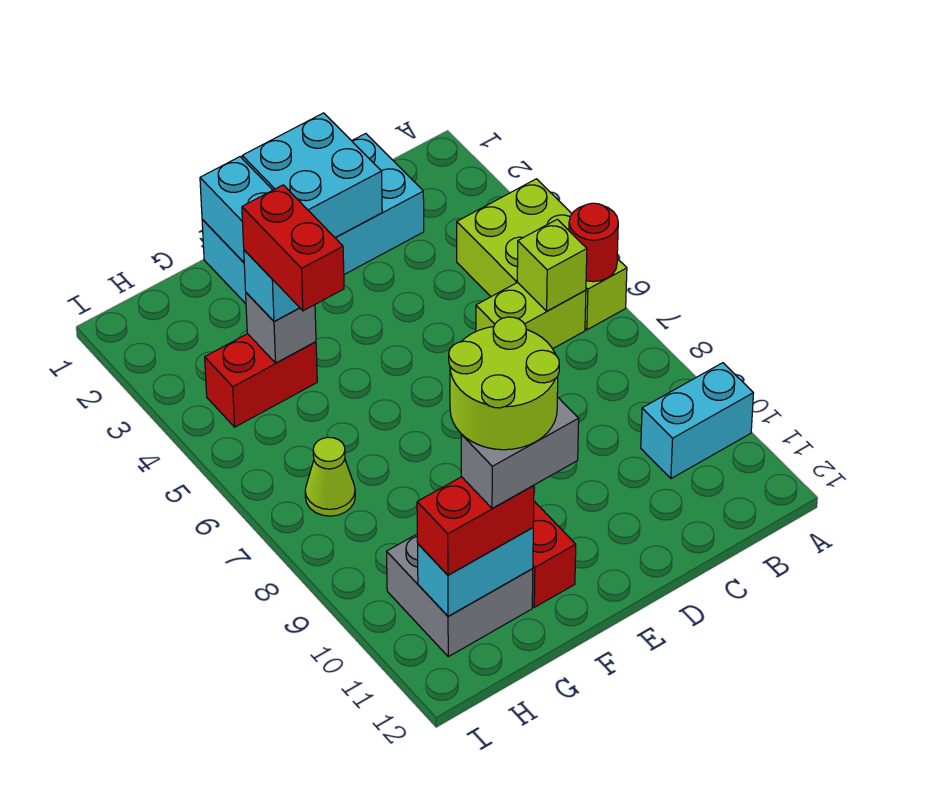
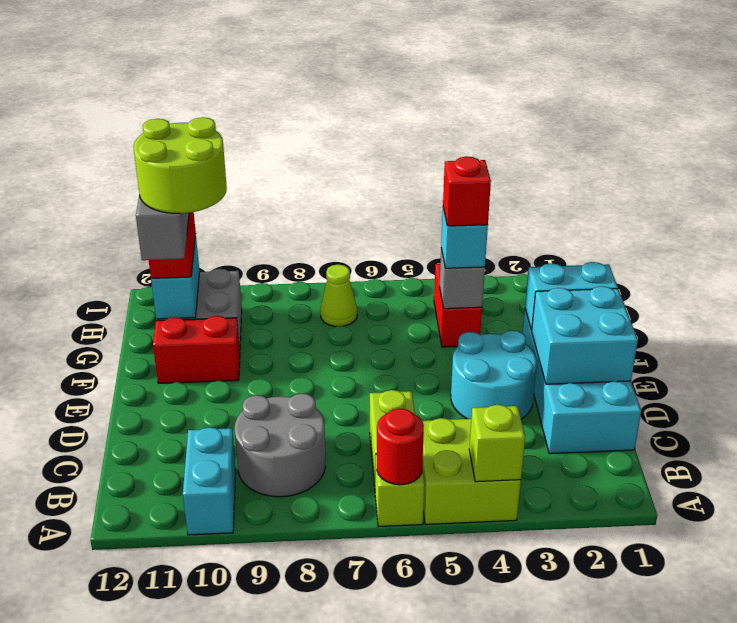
lime brick B6 level 2 -> lime brick A4 level 2
none -> grey round brick B8:C9 level 1
none -> cyan round brick D3:E4 level 1
red brick G4:G5 level 4 -> red brick G4 level 4

